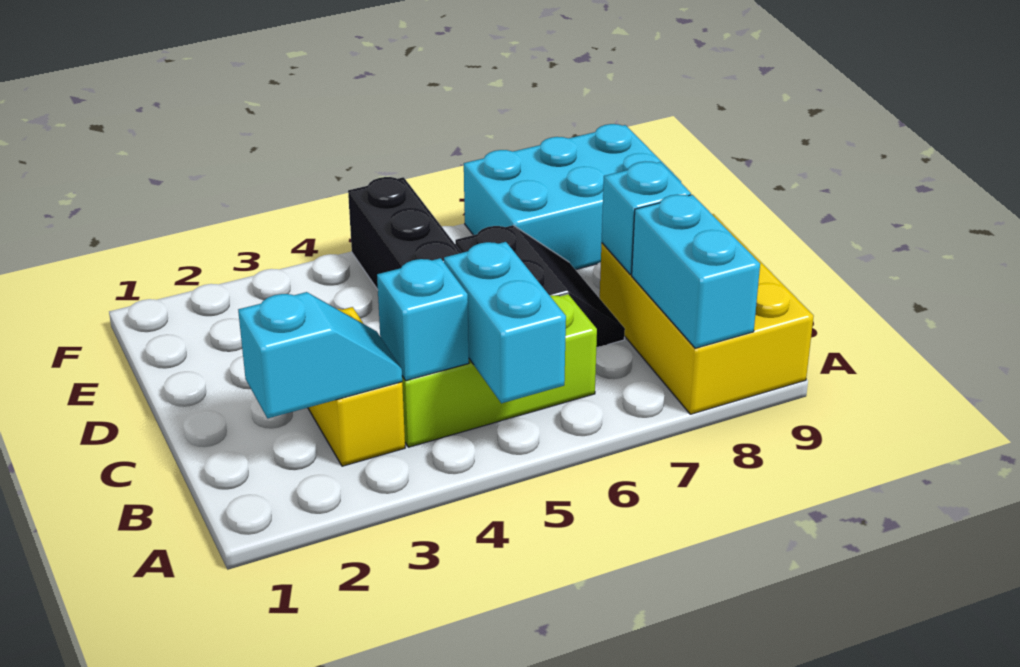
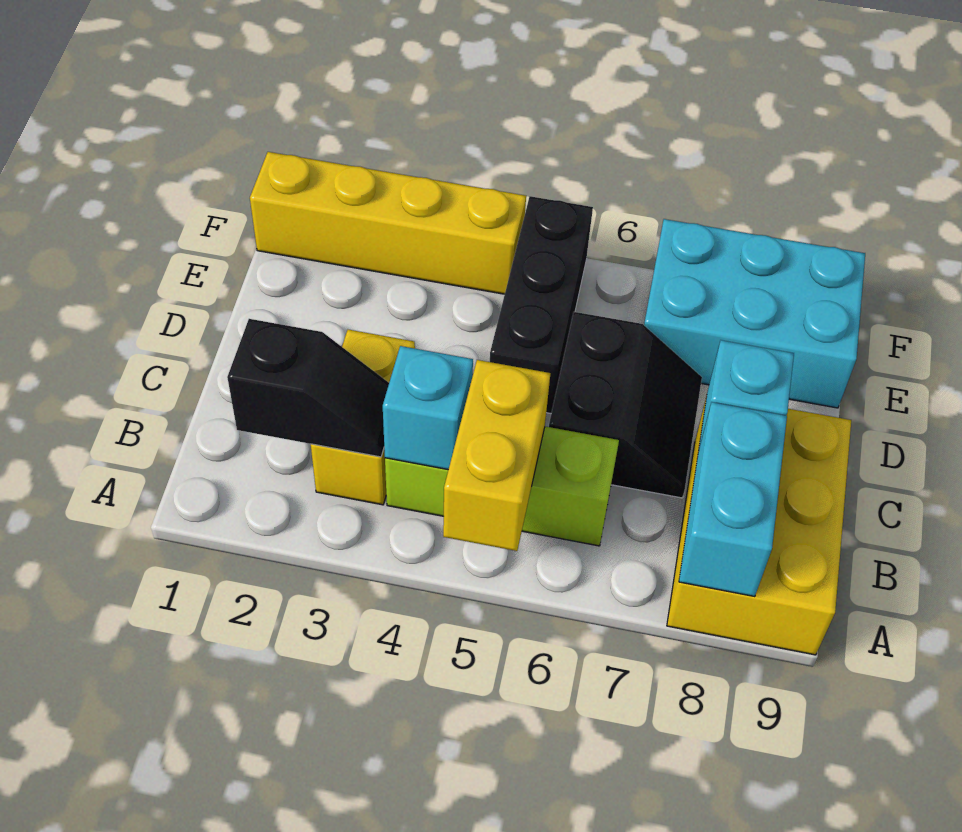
cyan brick A5:B5 level 2 -> yellow brick A5:B5 level 2
cyan slope B2:B3 level 2 top 2 -> black slope B2:B3 level 2 top 2
none -> yellow brick F1:F4 level 1

